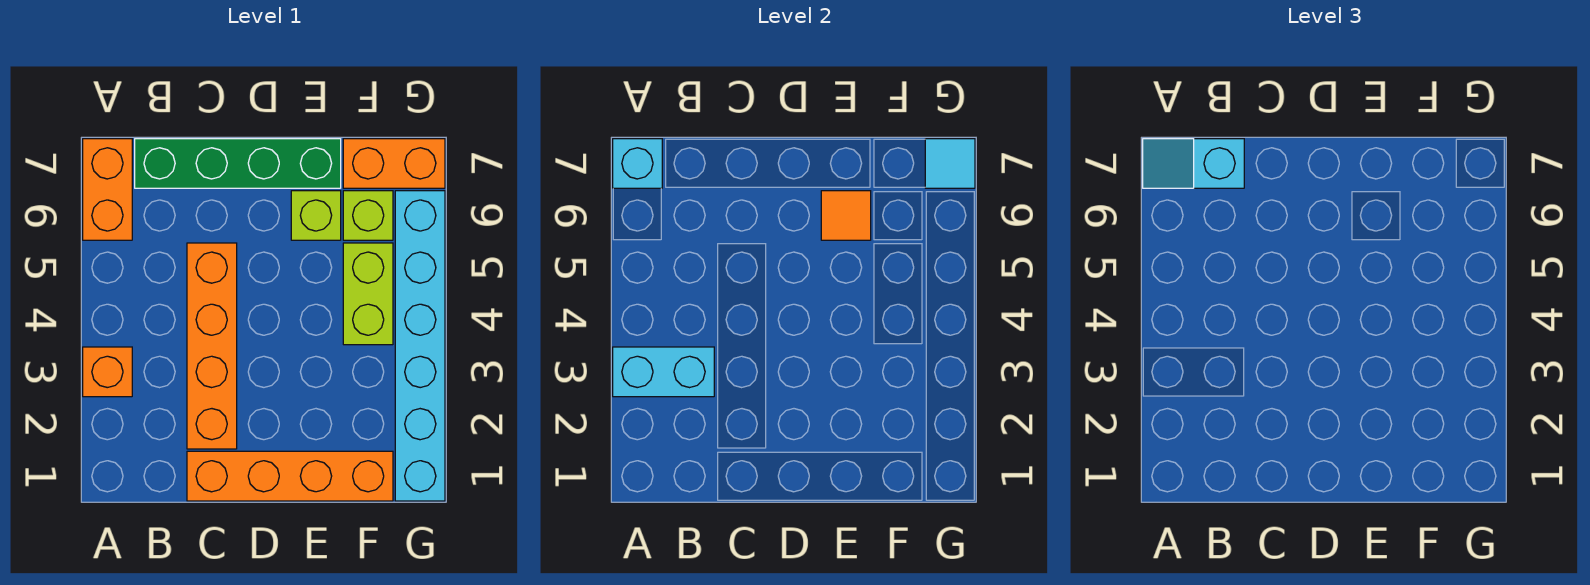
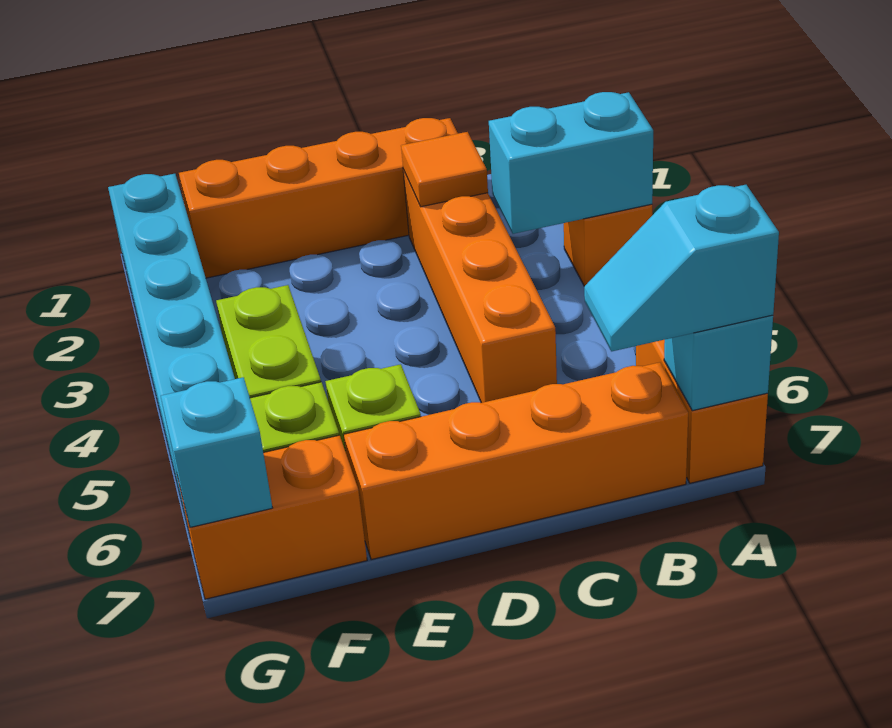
cyan slope A7:B7 level 3 top B -> cyan slope A7:B7 level 3 top A
green brick B7:E7 level 1 -> orange brick B7:E7 level 1
orange tile E6 level 2 -> orange tile C2 level 2
cyan tile G7 level 2 -> cyan brick G7 level 2

